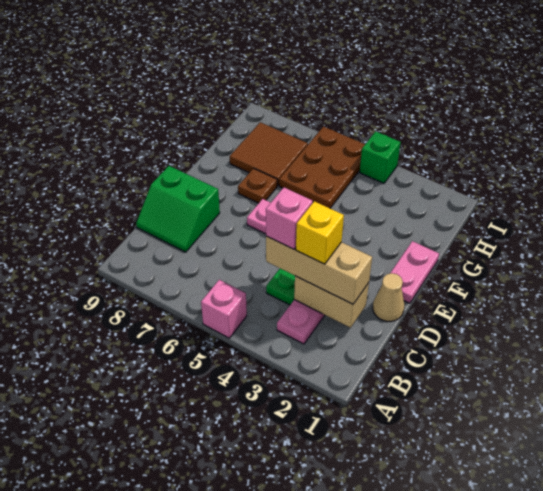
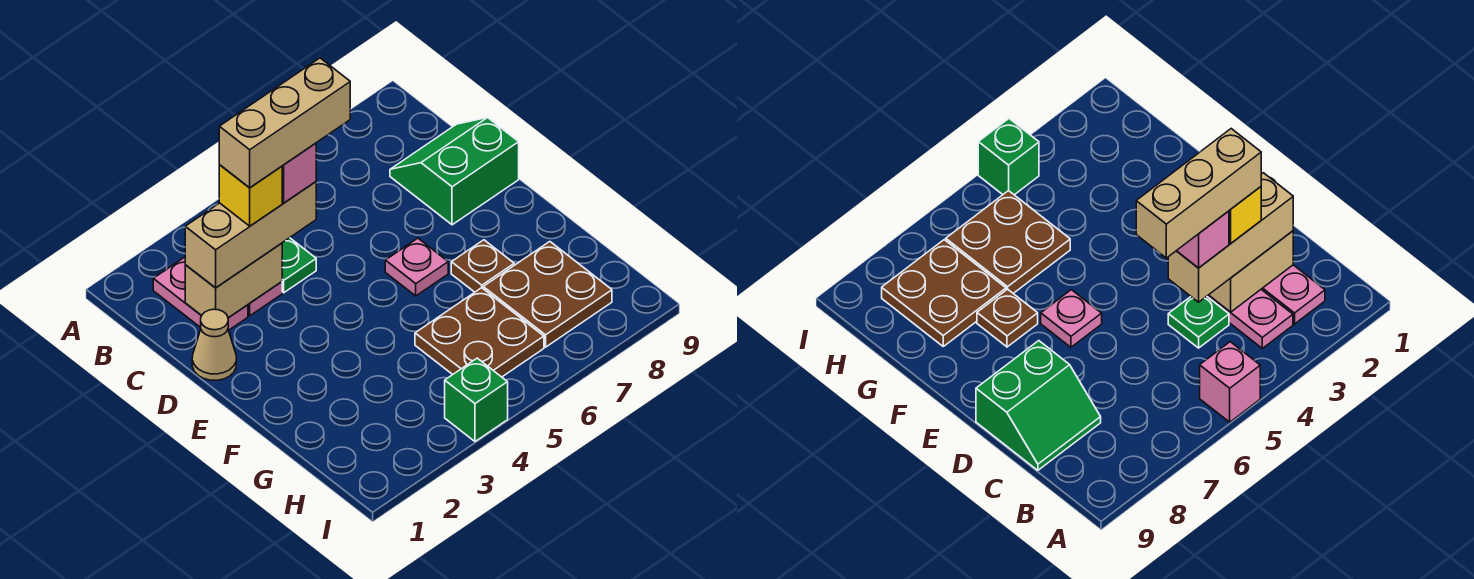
none -> tan brick C3:C5 level 5
pink plate E1:F1 level 1 -> pink plate B2:C2 level 1
brown plate G5:I6 level 1 -> brown plate G5:H6 level 1
brown tile G7:H8 level 1 -> brown plate G7:H8 level 1

